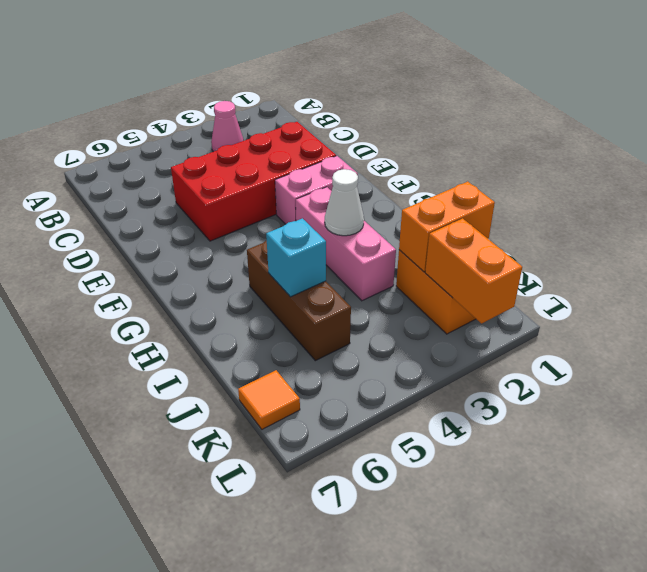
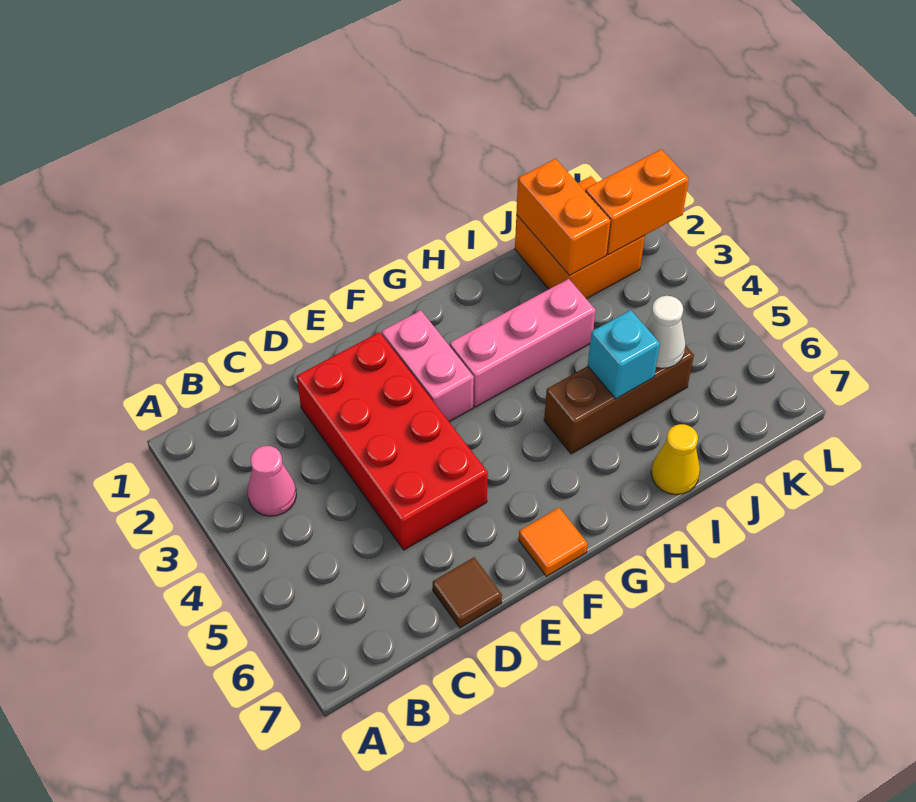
none -> brown tile D7 level 1
white cone H3 level 2 -> white cone J5 level 2
none -> yellow cone I7 level 1
orange tile K7 level 1 -> orange tile F7 level 1

